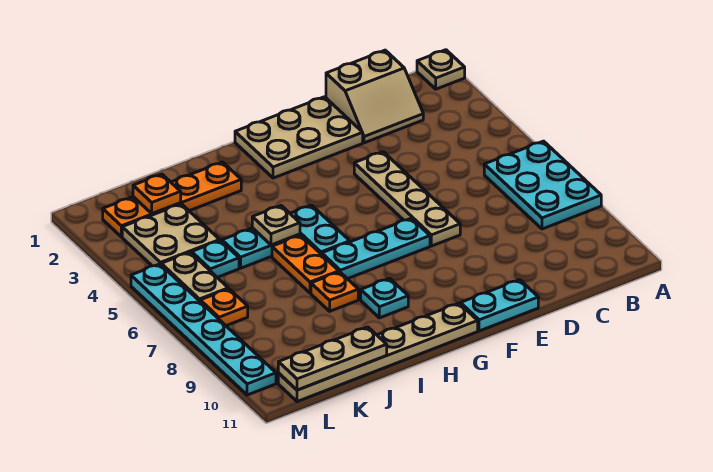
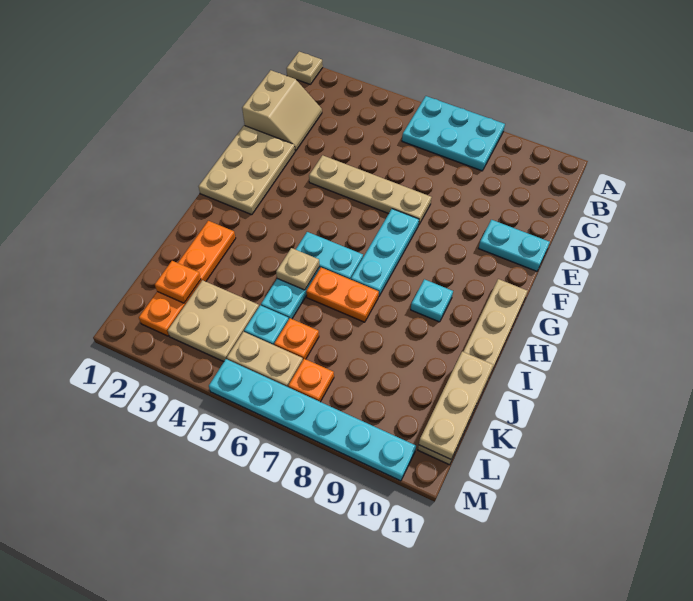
cyan plate E11:F11 level 1 -> cyan plate E10:E11 level 1
orange plate I8 level 1 -> orange plate K6 level 1

